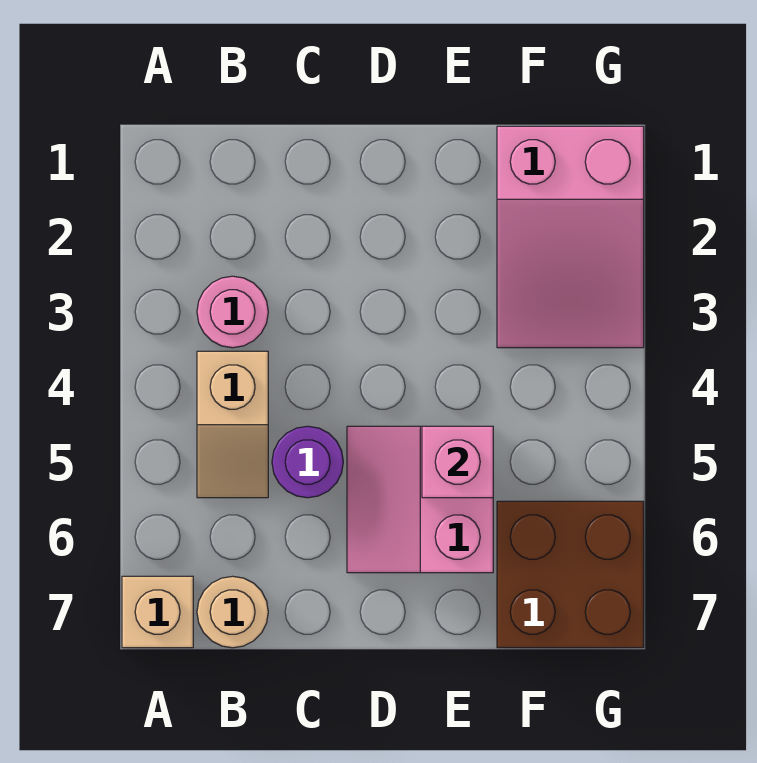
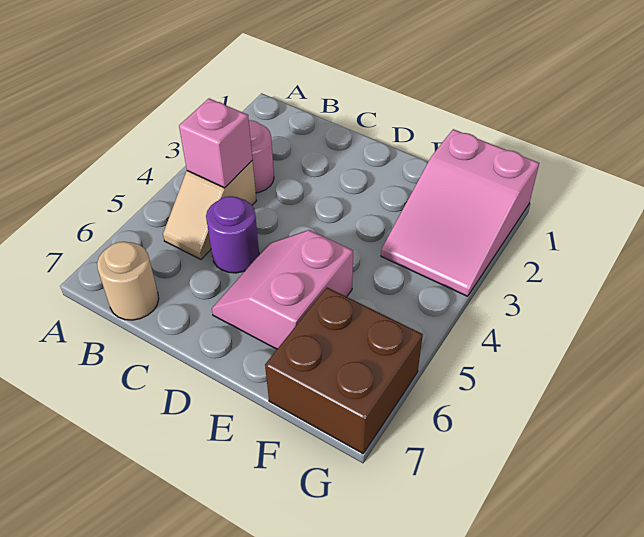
tan brick A7 level 1 -> none
pink brick E5 level 2 -> pink brick B4 level 2

